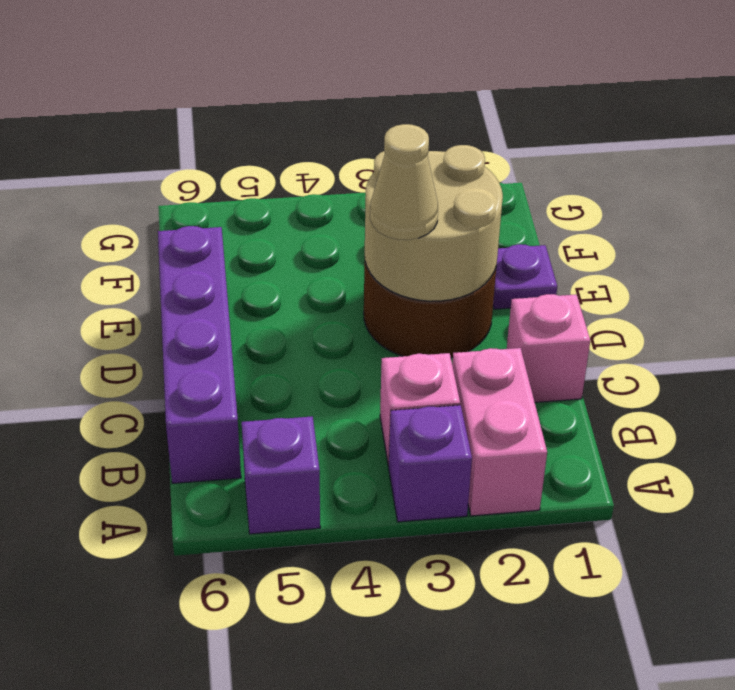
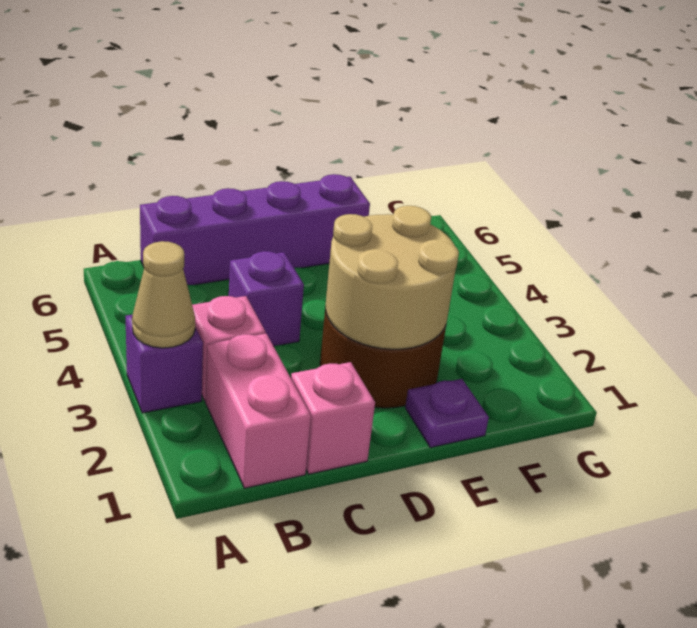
pink brick A2:B2 level 1 -> pink brick B1:B2 level 1
purple brick A5 level 1 -> purple brick C4 level 1
tan cone D3 level 3 -> tan cone A3 level 2

